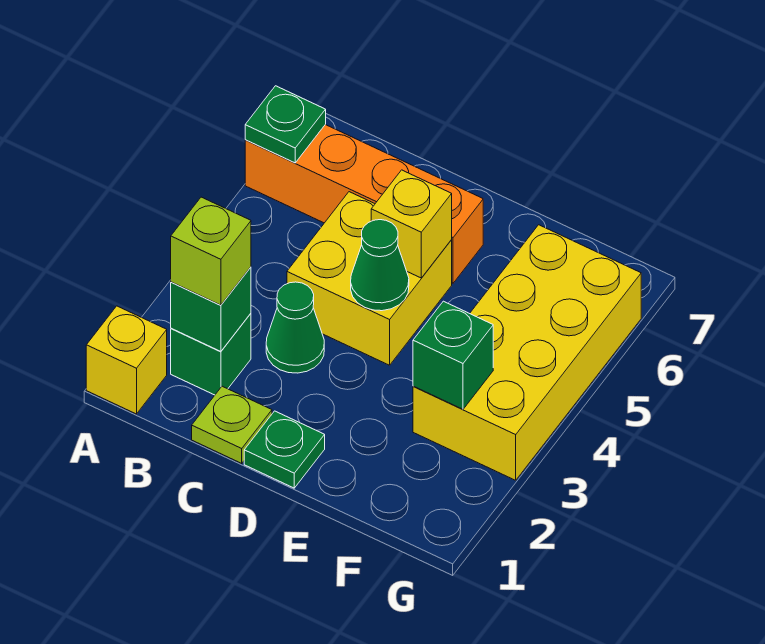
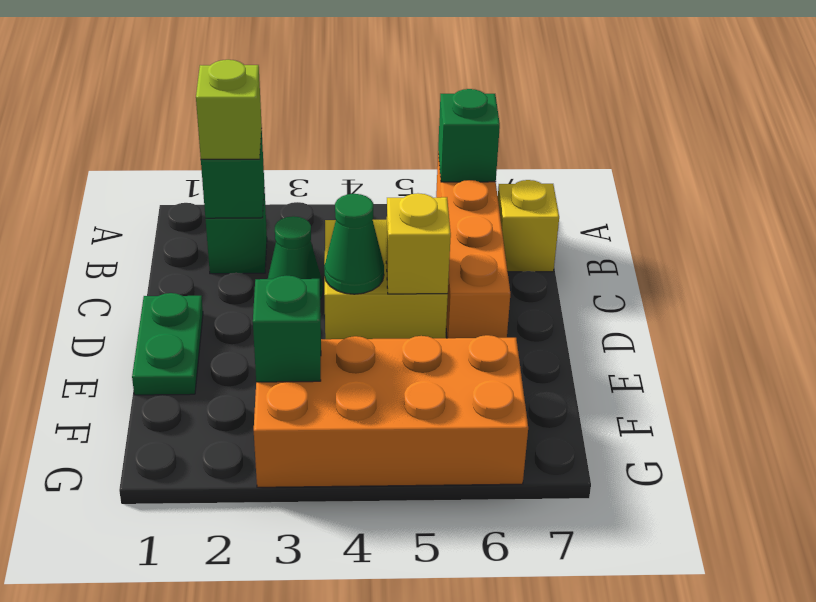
yellow brick A1 level 1 -> yellow brick B7 level 1
green plate A6 level 2 -> green brick A6 level 2
lime plate C1 level 1 -> none
green plate D1 level 1 -> green plate D1:E1 level 1
yellow brick F3:G6 level 1 -> orange brick F3:G6 level 1

